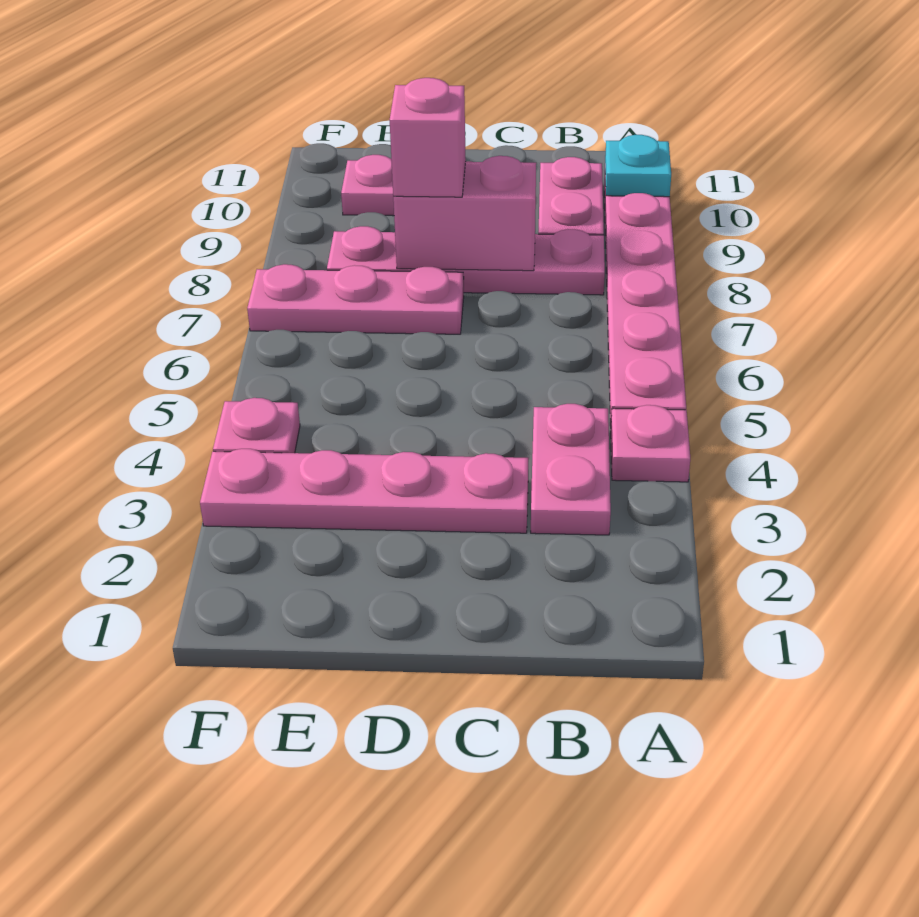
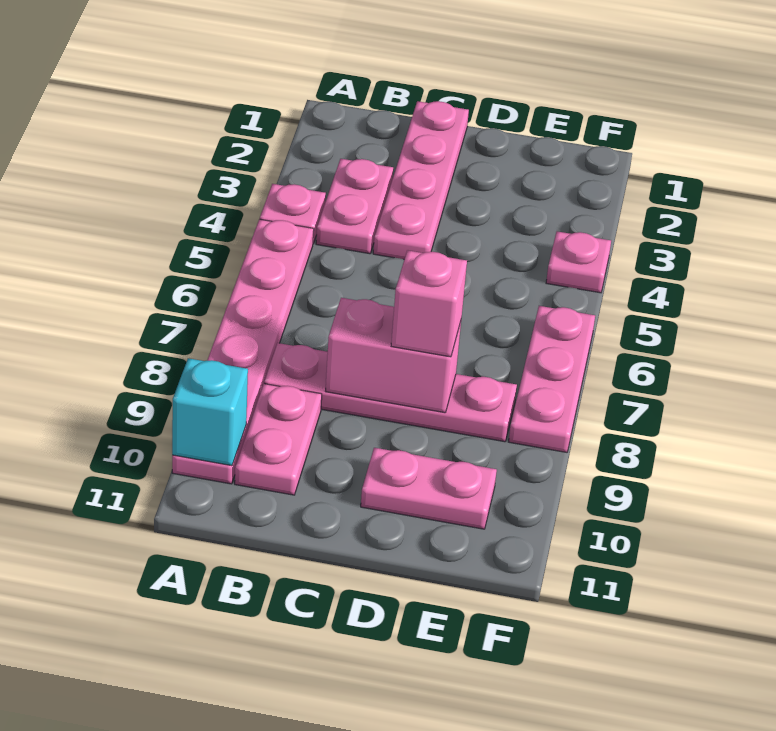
cyan plate A10 level 2 -> cyan brick A10 level 2
pink plate C3:F3 level 1 -> pink plate C1:C4 level 1
pink plate D7:F7 level 1 -> pink plate F6:F8 level 1

